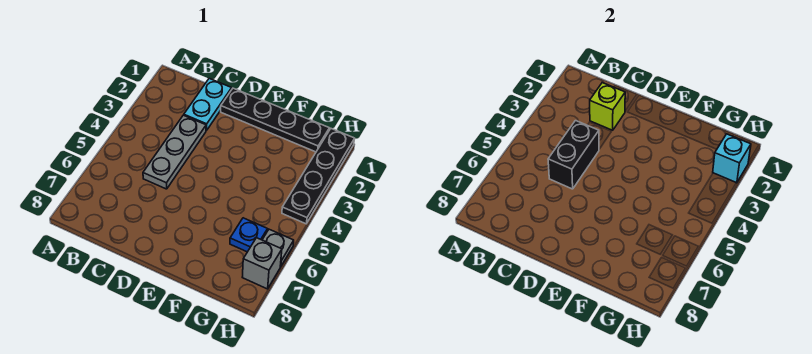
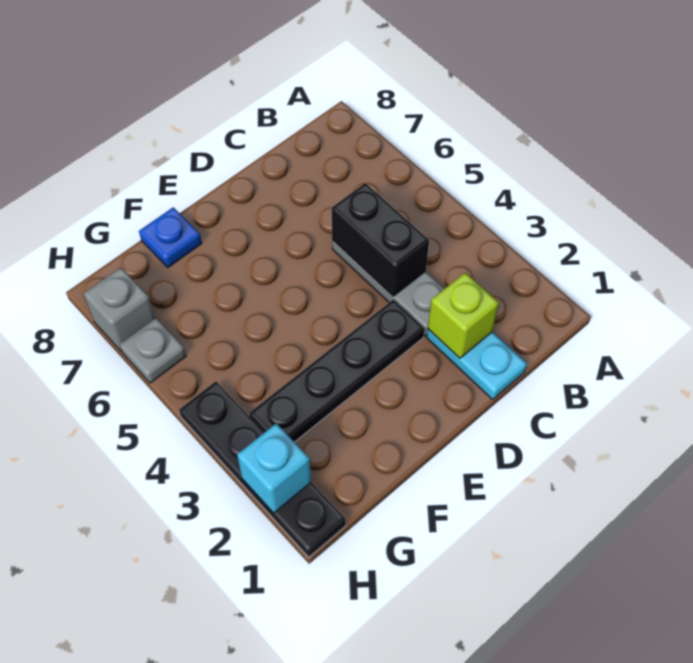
black plate D1:G1 level 1 -> black plate D3:G3 level 1
blue plate G6 level 1 -> blue plate F8 level 1

